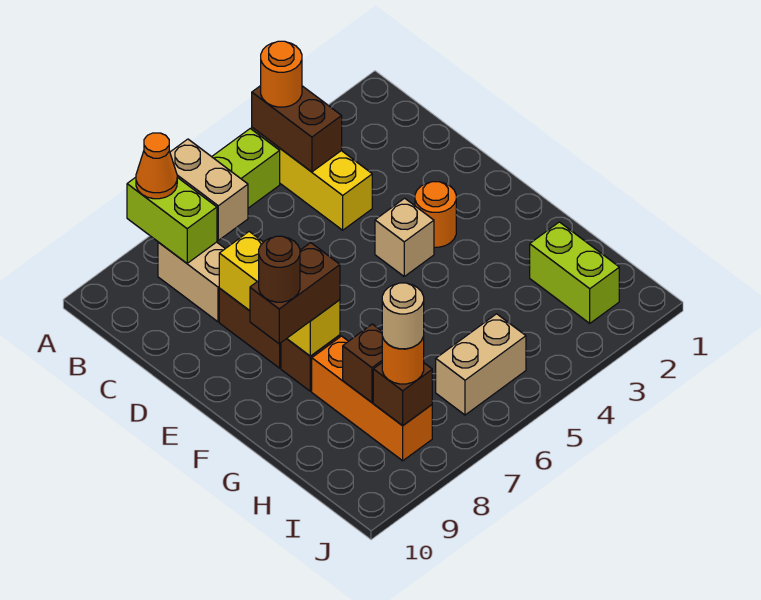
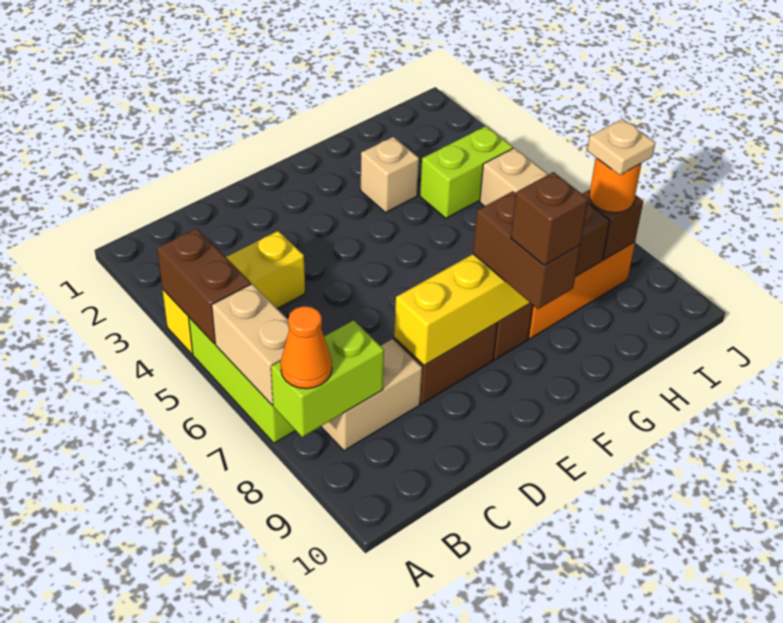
brown brick A4:B4 level 2 -> brown brick A4:A5 level 2
orange round brick A4 level 3 -> none
tan brick A7:B7 level 2 -> tan brick A6:A7 level 2
orange round brick E3 level 1 -> none
tan brick E4 level 1 -> tan brick G3 level 1
brown round brick F9 level 4 -> brown brick F9 level 4
lime brick H2:I2 level 1 -> lime brick H4:I4 level 1
tan round brick I8 level 4 -> tan plate I8 level 4

